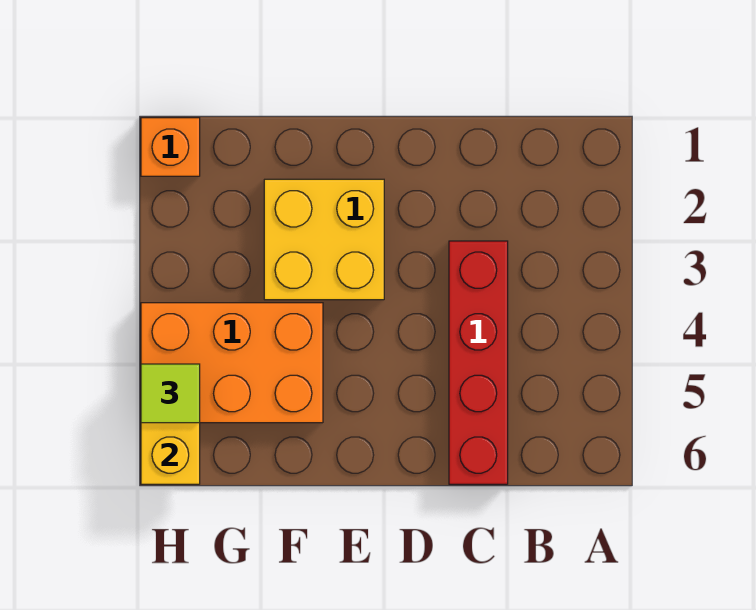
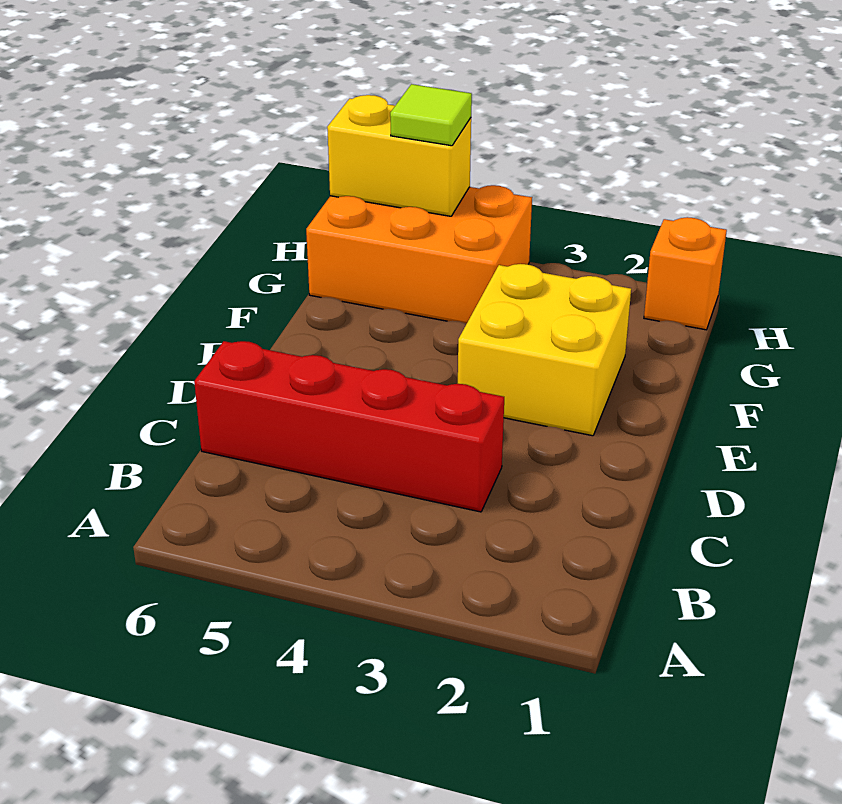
orange brick F4:H5 level 1 -> orange brick G4:H6 level 1

